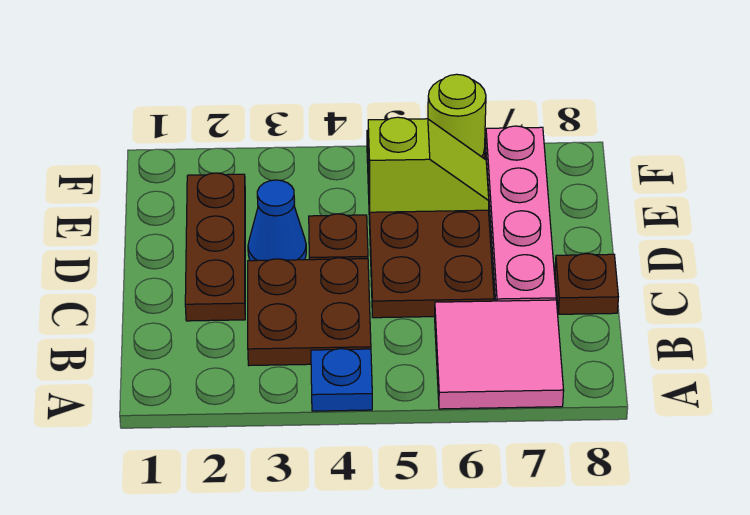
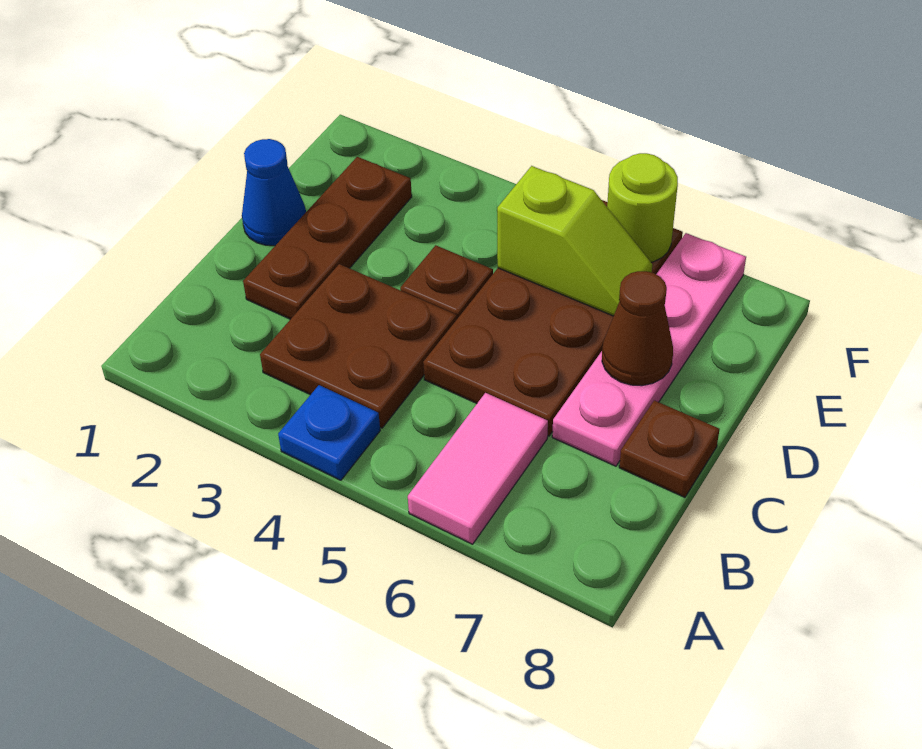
pink tile A6:B7 level 1 -> pink tile A6:B6 level 1
blue cone D3 level 1 -> blue cone D1 level 1
none -> brown cone D7 level 2

